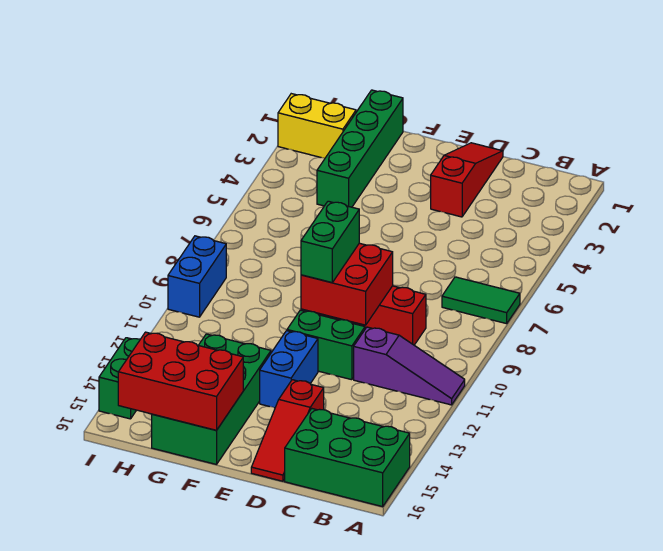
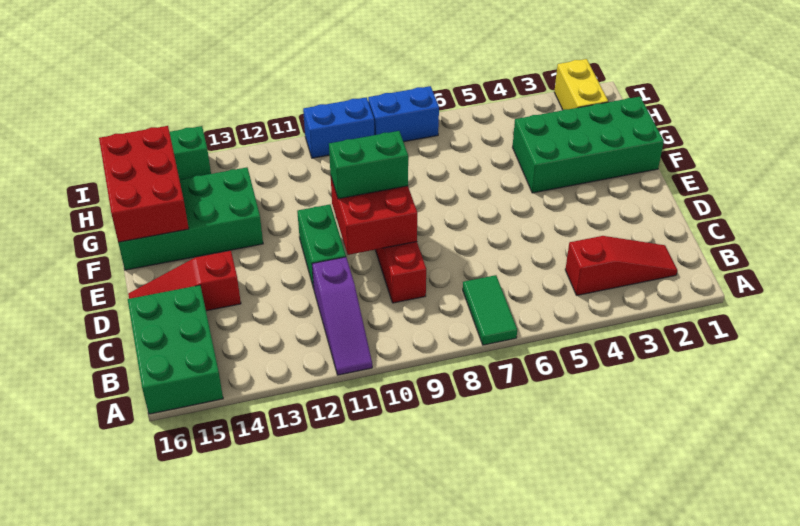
red slope D1:D3 level 1 top 3 -> red slope B2:B4 level 1 top 4
blue brick E12:E13 level 1 -> blue brick I7:I8 level 1
green brick G1:G4 level 1 -> green brick F1:G4 level 1

